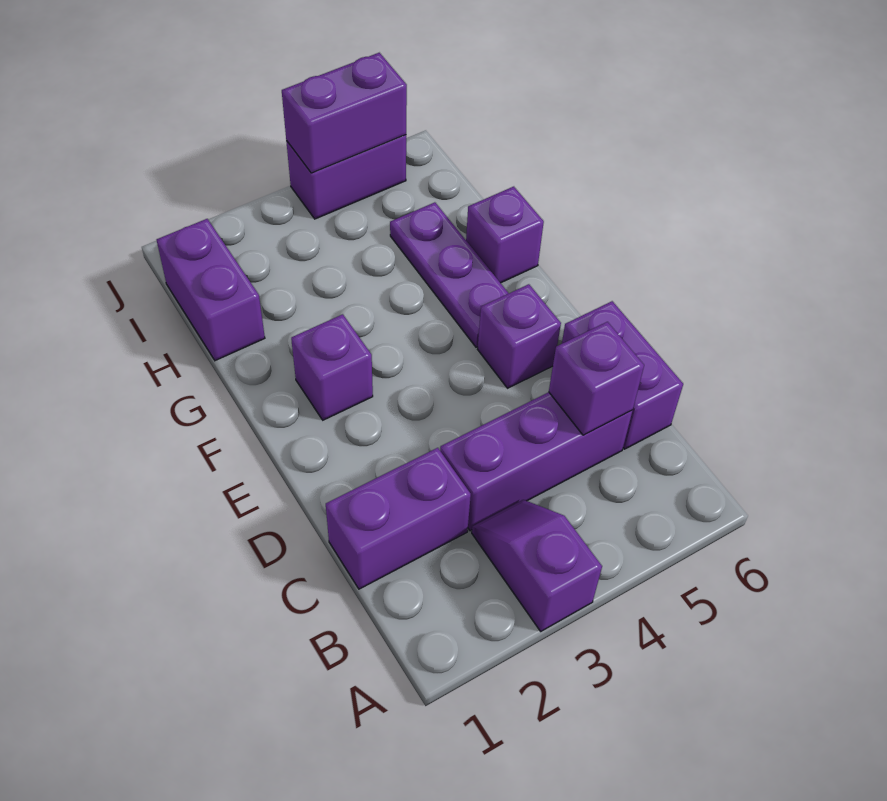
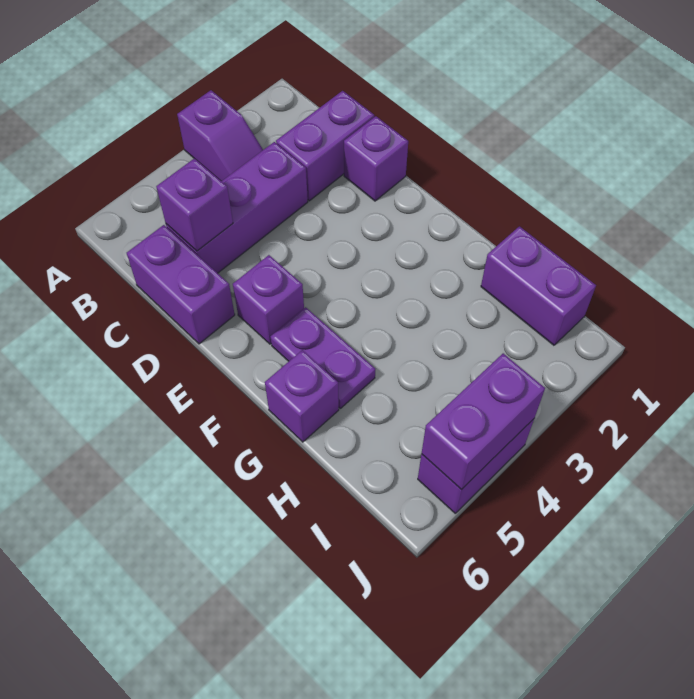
purple brick F2 level 1 -> purple brick D1 level 1
purple plate F5:H5 level 1 -> purple plate F5:G5 level 1

